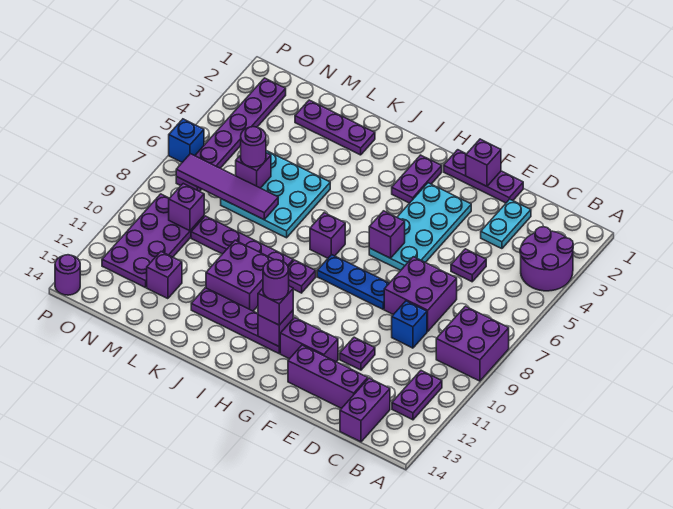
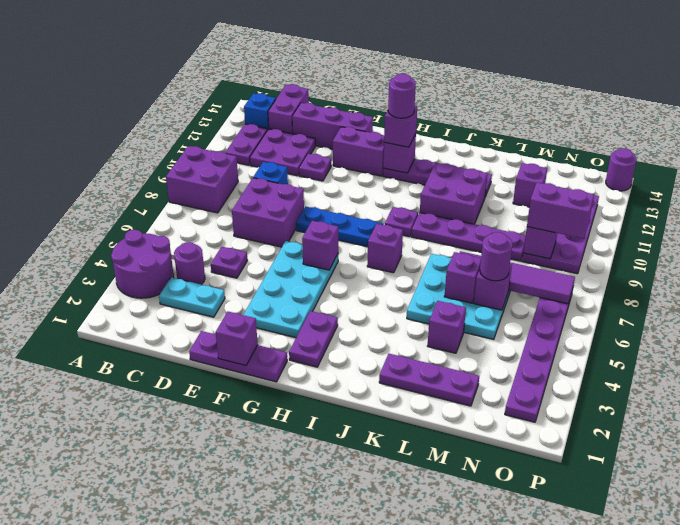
none -> purple round brick C4 level 1
none -> purple plate C11:D12 level 1
cyan plate D2:D3 level 1 -> cyan plate C3:D3 level 1
none -> purple brick L4 level 1
none -> purple brick L6 level 2
none -> purple brick N9:O9 level 3
blue brick P6 level 1 -> blue brick B13 level 1

